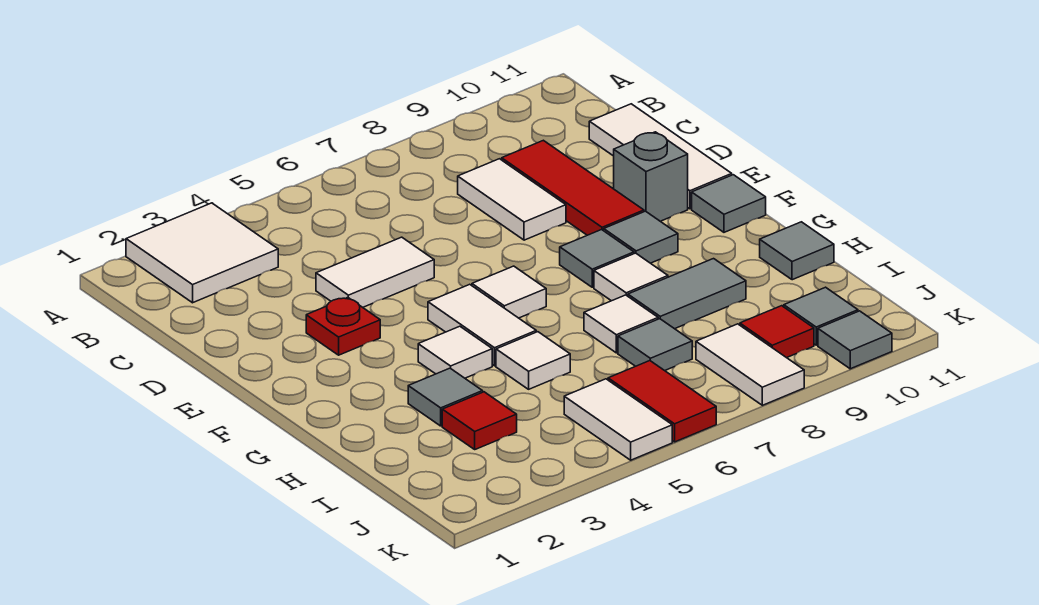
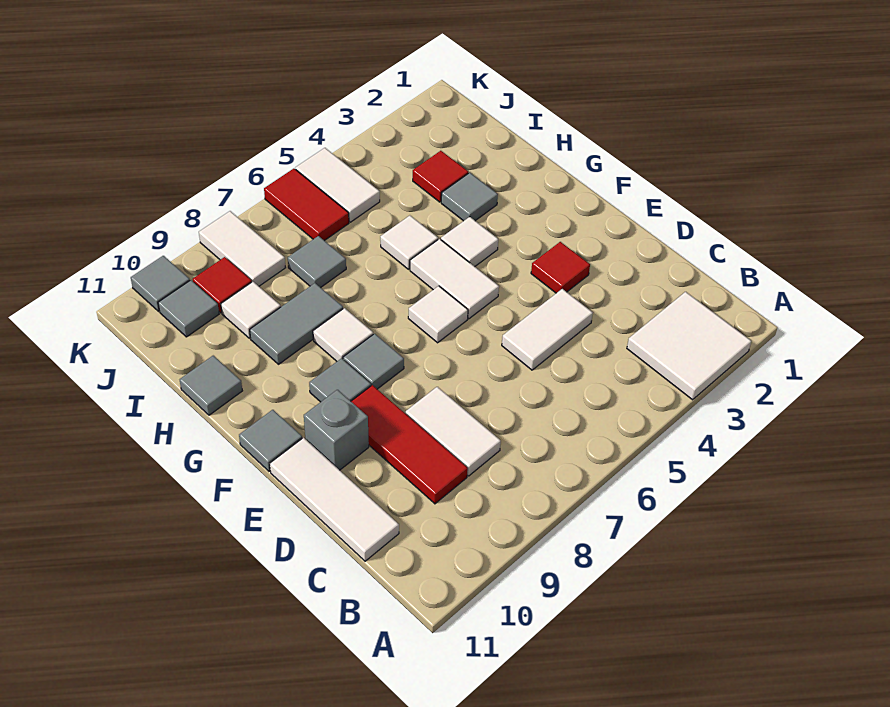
red plate E3 level 1 -> red tile E3 level 1
white tile H7 level 1 -> white tile I9 level 1

